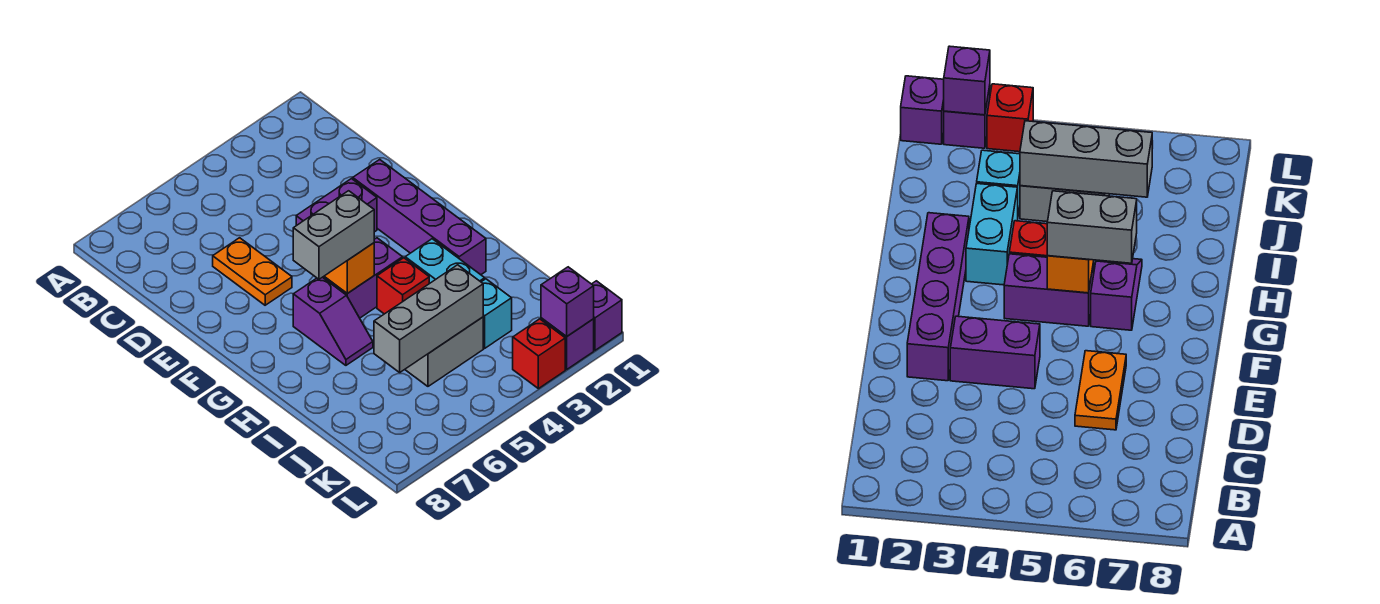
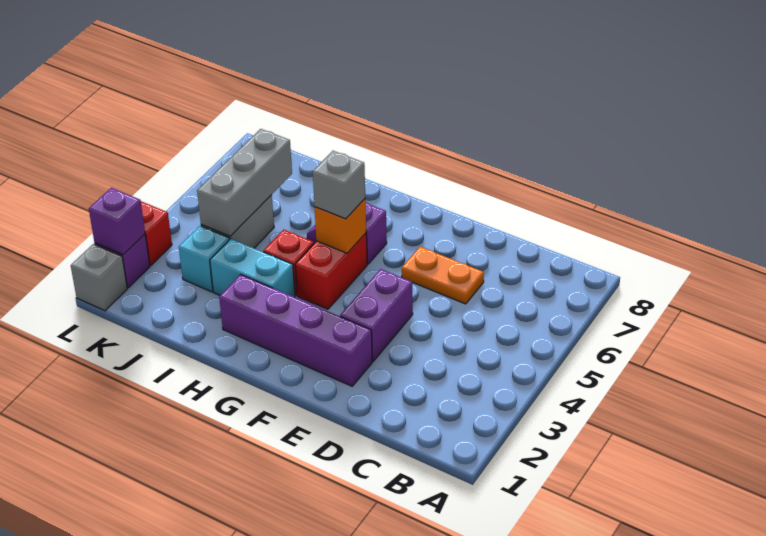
purple brick G4:G5 level 1 -> red brick G4:G5 level 1
grey brick G5:G6 level 3 -> grey brick G5 level 3
purple brick L1 level 1 -> grey brick L1 level 1

